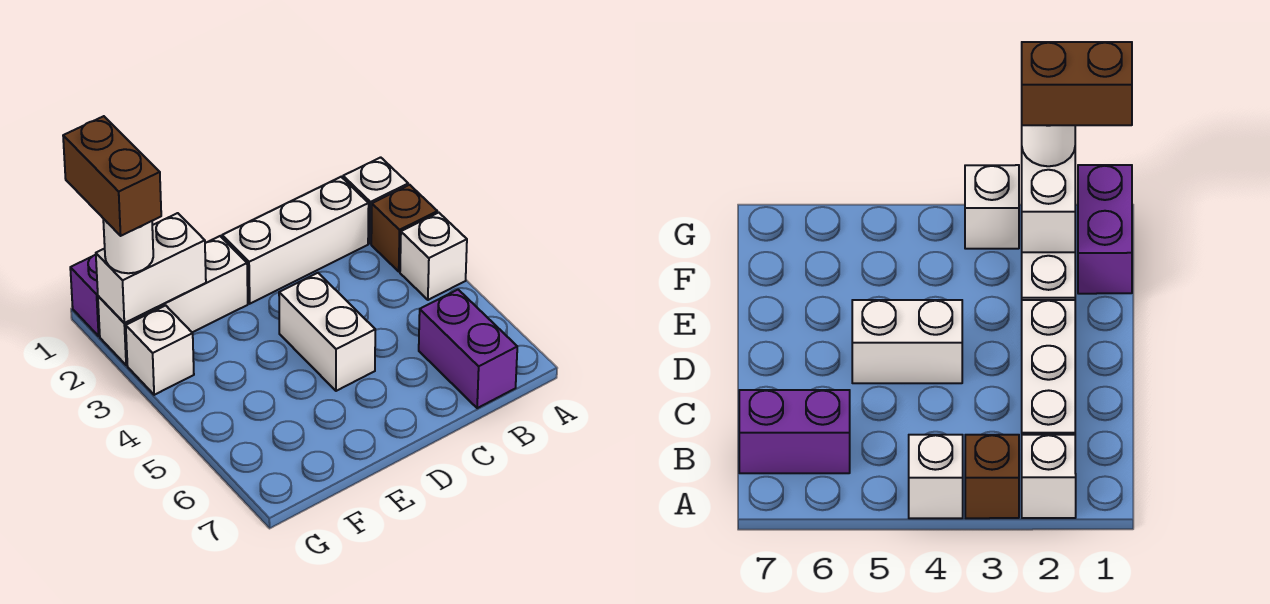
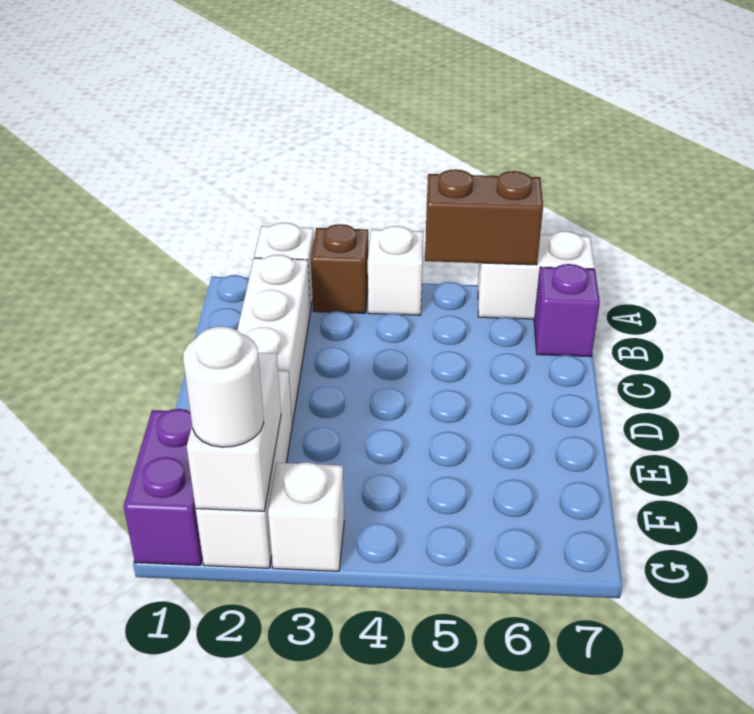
purple brick B6:B7 level 1 -> purple brick B7 level 1
white brick D4:D5 level 1 -> white brick A6:A7 level 1
brown brick G1:G2 level 4 -> brown brick A5:A6 level 2

